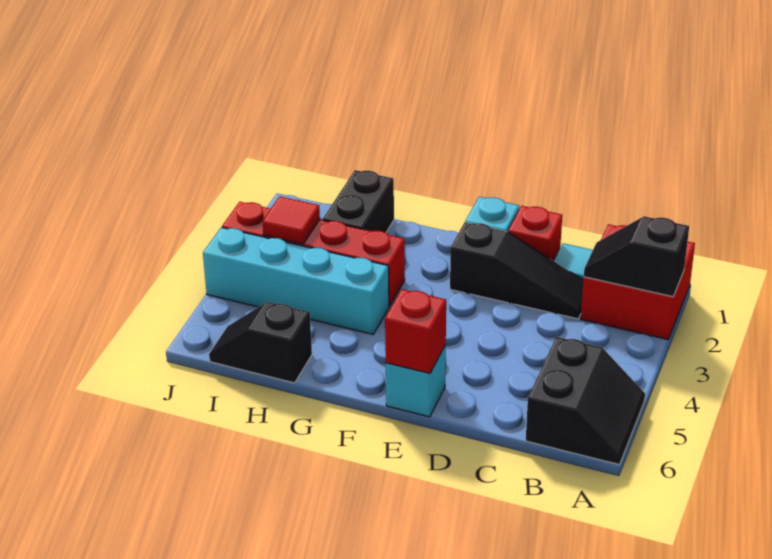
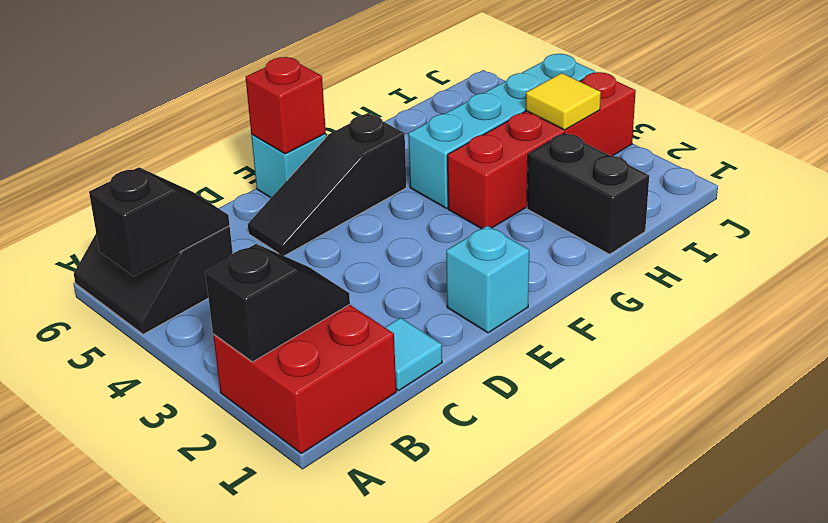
black slope C2:E2 level 1 top E -> black slope D5:F5 level 1 top F
red brick D1 level 1 -> none
black slope H6:I6 level 1 top H -> black slope A5:B5 level 2 top A
red tile I3 level 2 -> yellow tile I3 level 2

